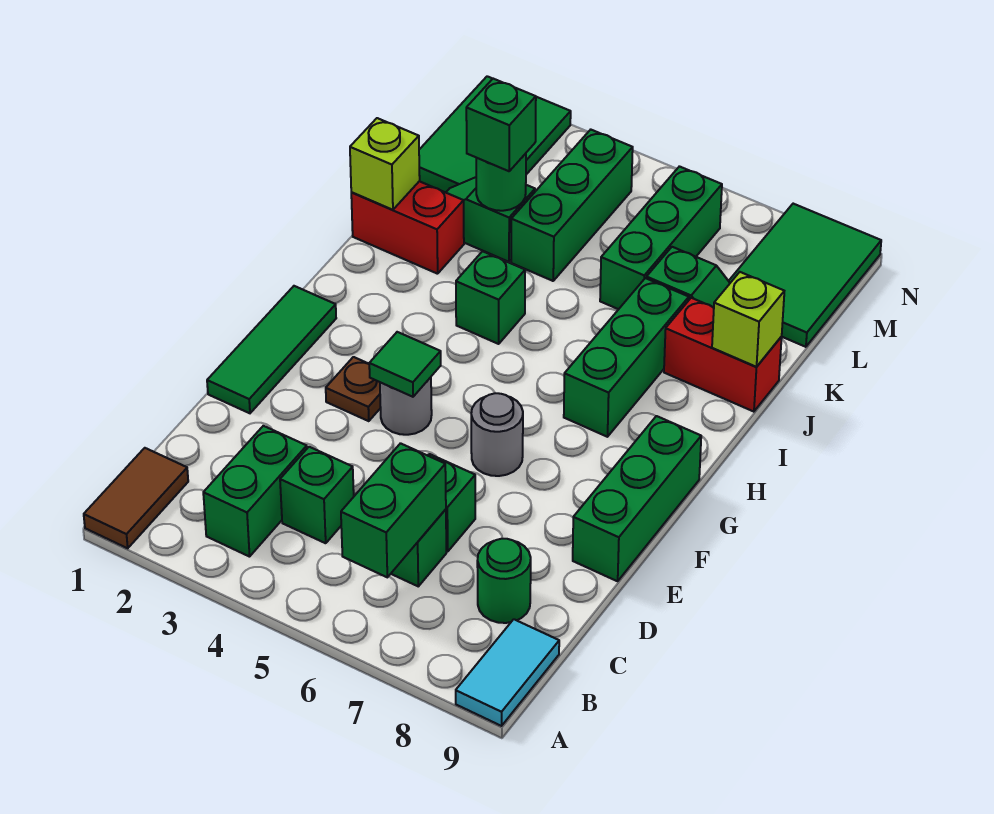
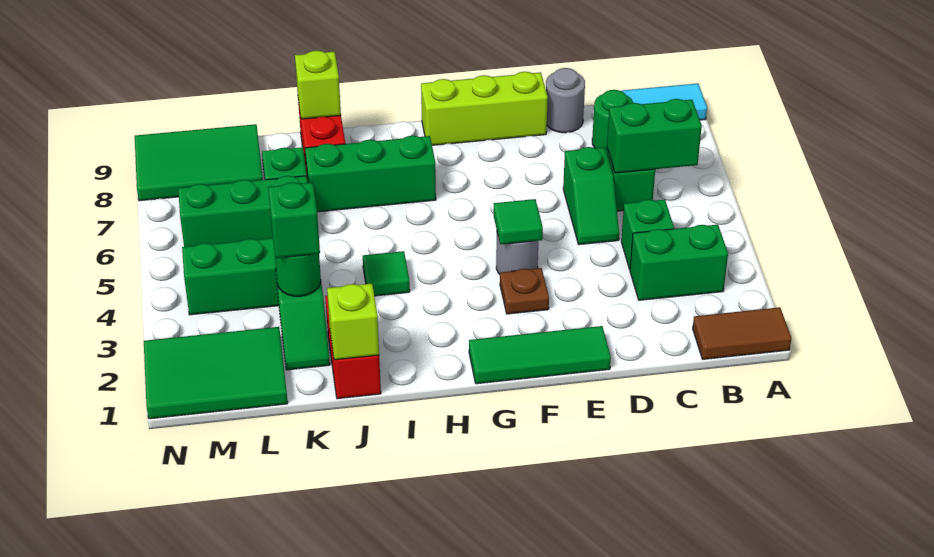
green brick E9:G9 level 1 -> lime brick E9:G9 level 1
grey round brick F6 level 1 -> grey round brick D9 level 1
green brick I4 level 1 -> green tile I4 level 1

